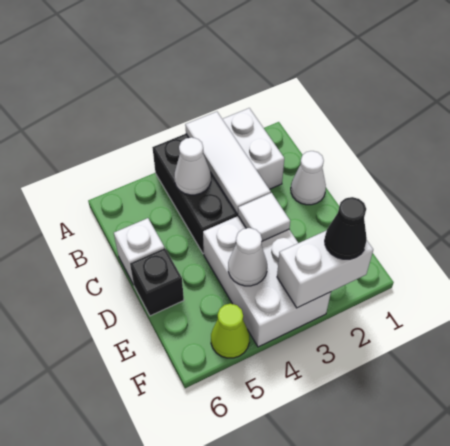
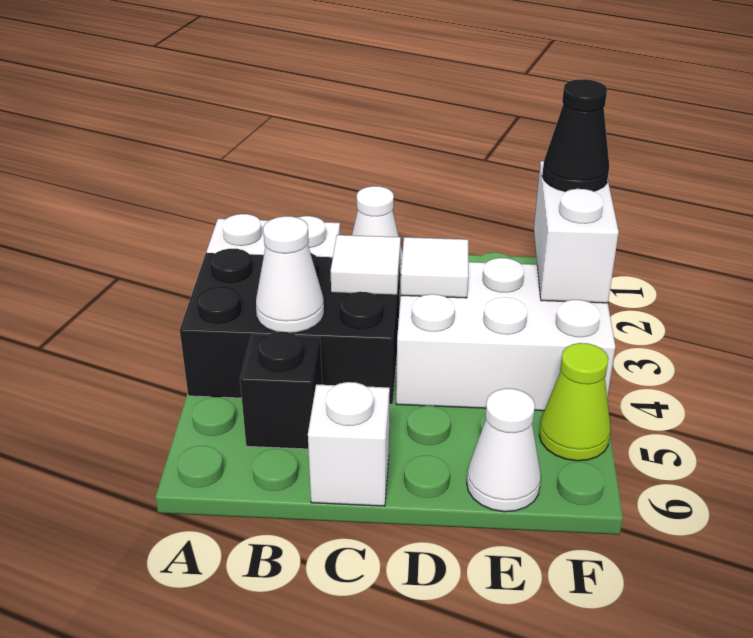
white tile A3:C3 level 2 -> white tile C3 level 2
black brick D6 level 1 -> black brick B5 level 1
white cone E4 level 2 -> white cone E6 level 1

